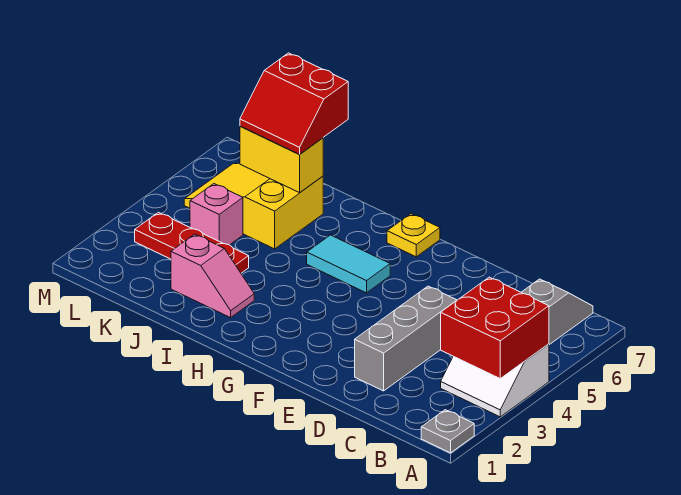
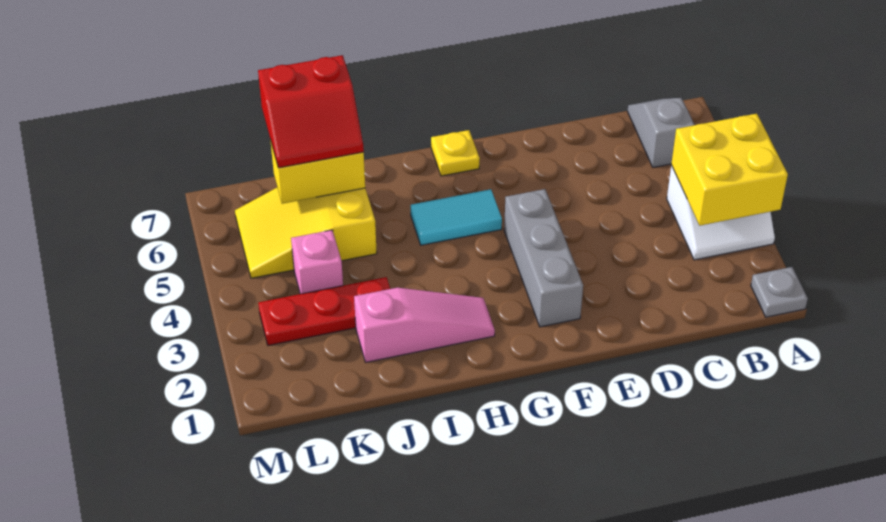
red brick A3:B4 level 2 -> yellow brick A3:B4 level 2
grey brick D2:D4 level 1 -> grey brick F2:F4 level 1
pink slope I2:J2 level 1 top J -> pink slope H2:J2 level 1 top J

